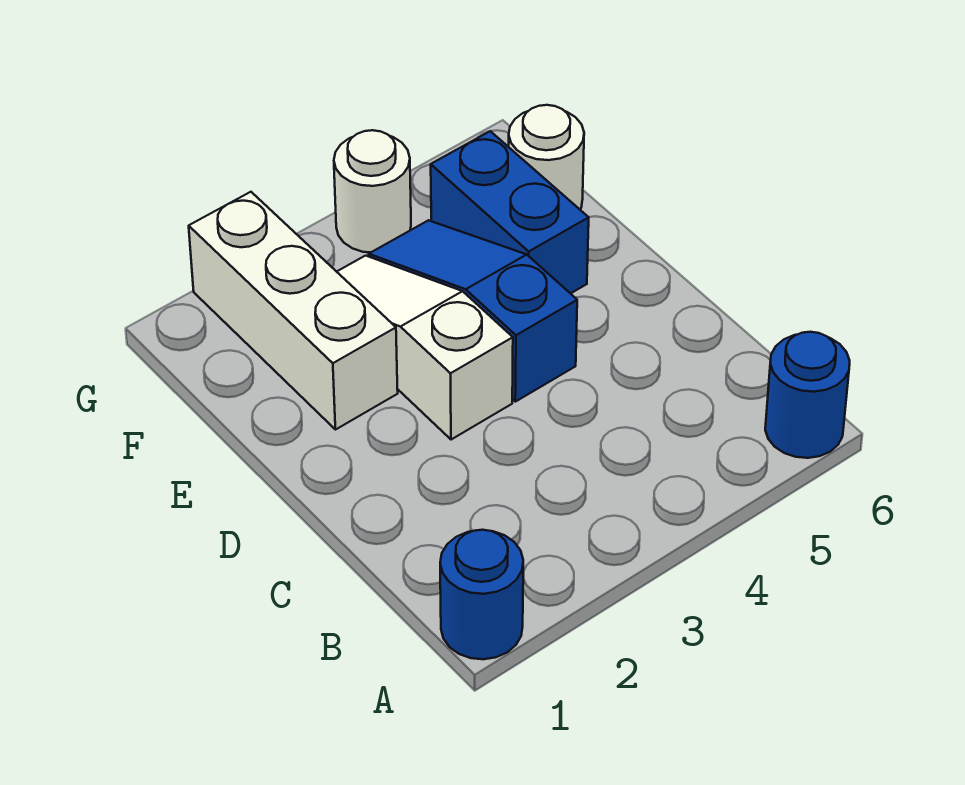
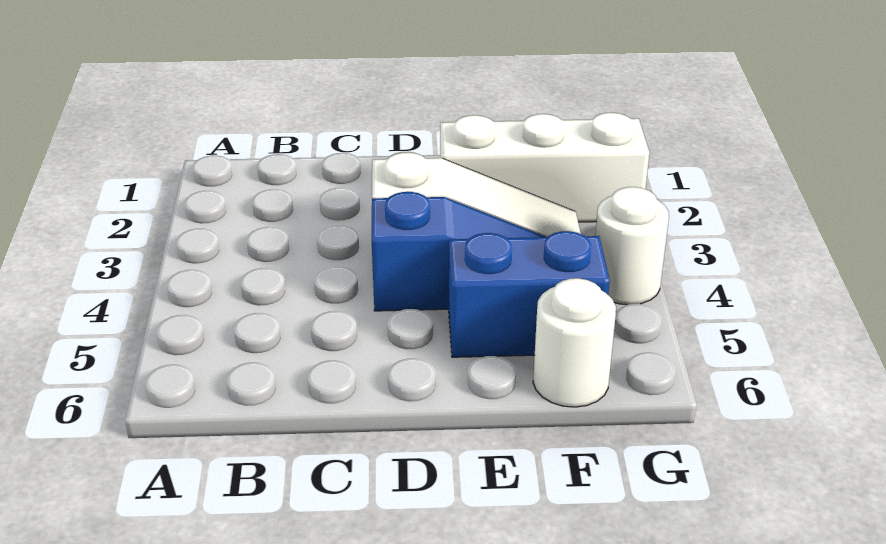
blue round brick A1 level 1 -> none
blue round brick A6 level 1 -> none

